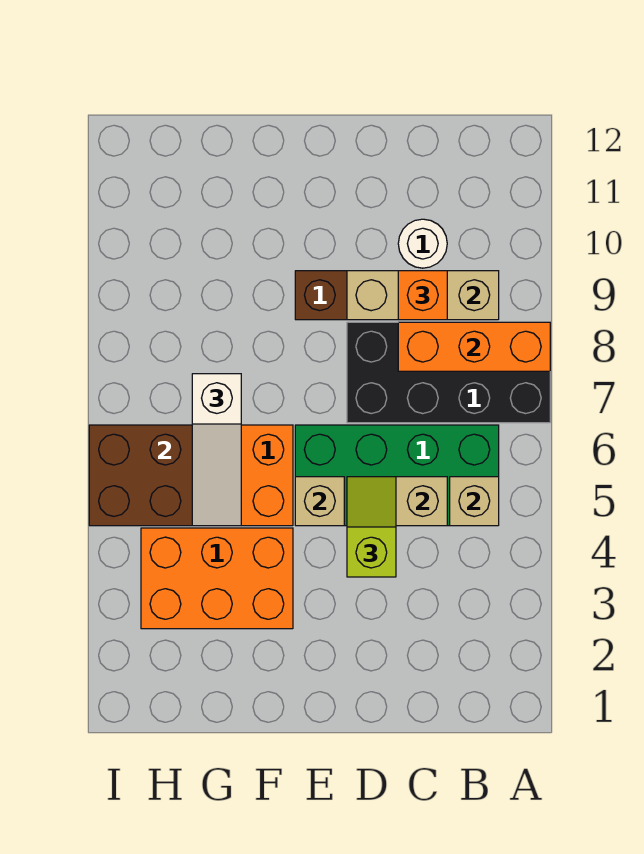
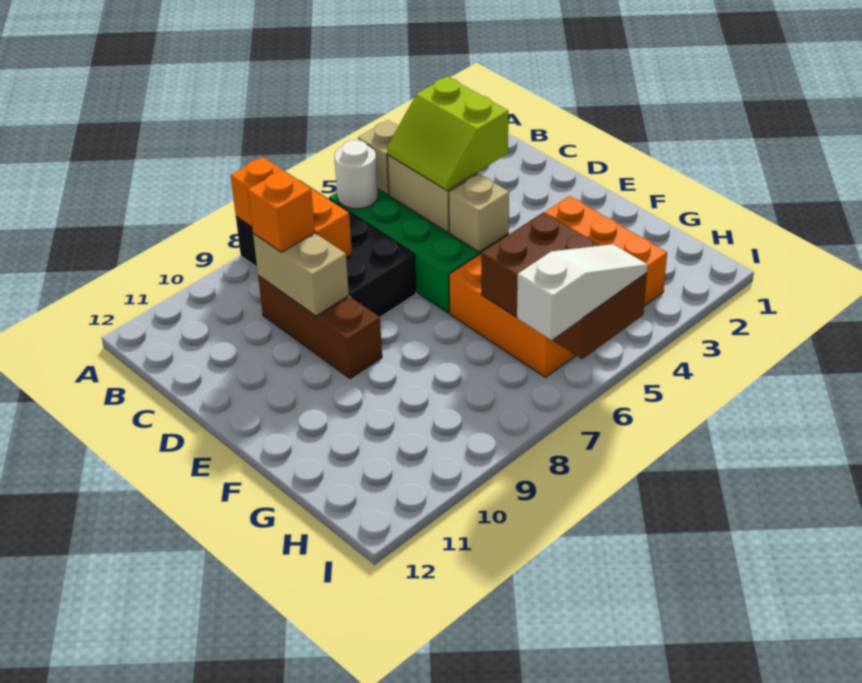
tan brick B9:D9 level 2 -> tan brick C9:D9 level 2
white round brick C10 level 1 -> white round brick B6 level 2
lime slope D4:D5 level 3 top 4 -> lime slope C4:D5 level 3 top 4
white slope G5:G7 level 3 top 7 -> white slope I5:I7 level 3 top 7

